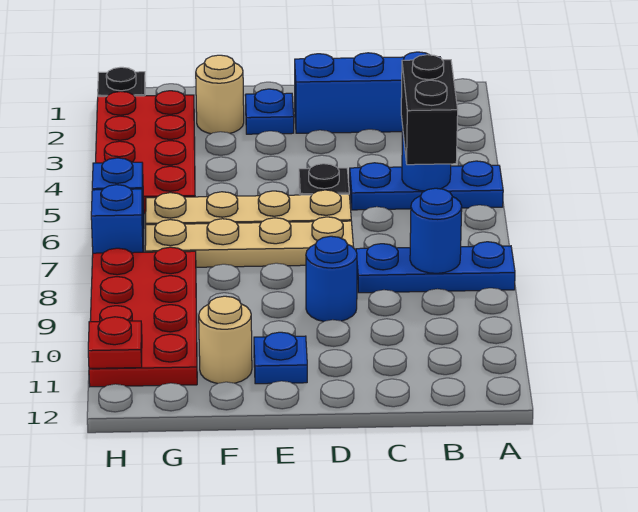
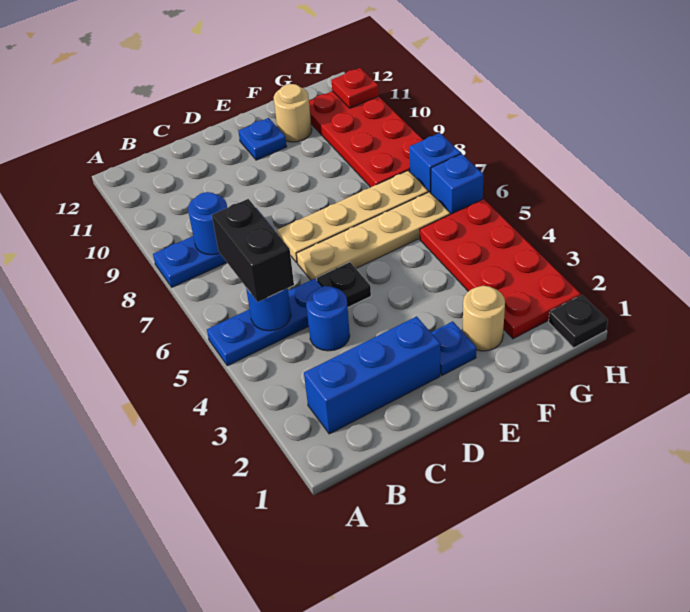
blue round brick D9 level 1 -> blue round brick C4 level 1

